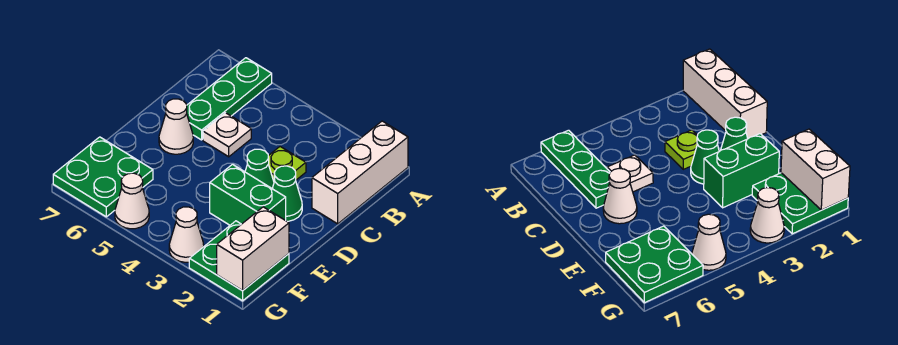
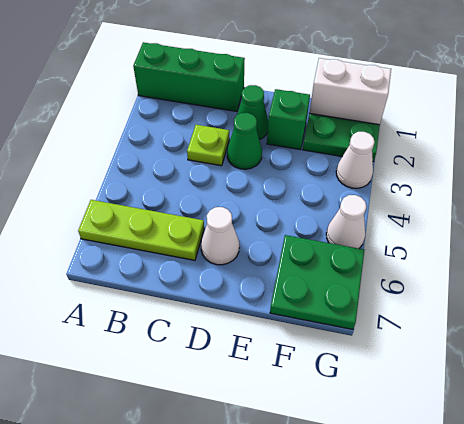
white brick A1:C1 level 1 -> green brick A1:C1 level 1
green plate A6:C6 level 1 -> lime plate A6:C6 level 1
white plate C5 level 1 -> none
green brick E2:E3 level 1 -> green brick E2 level 1

